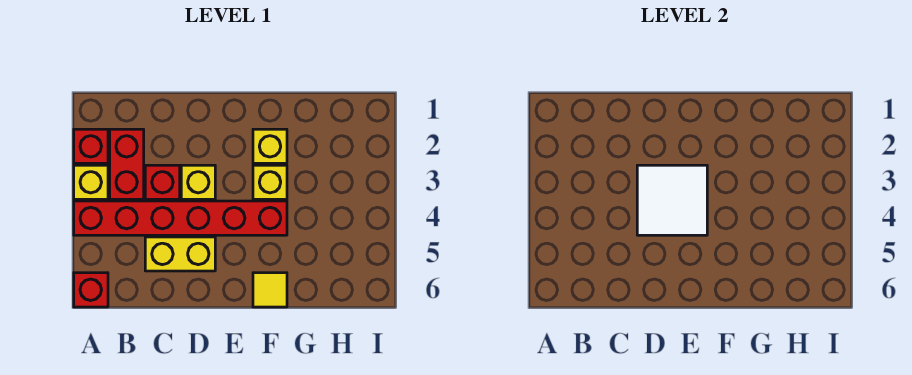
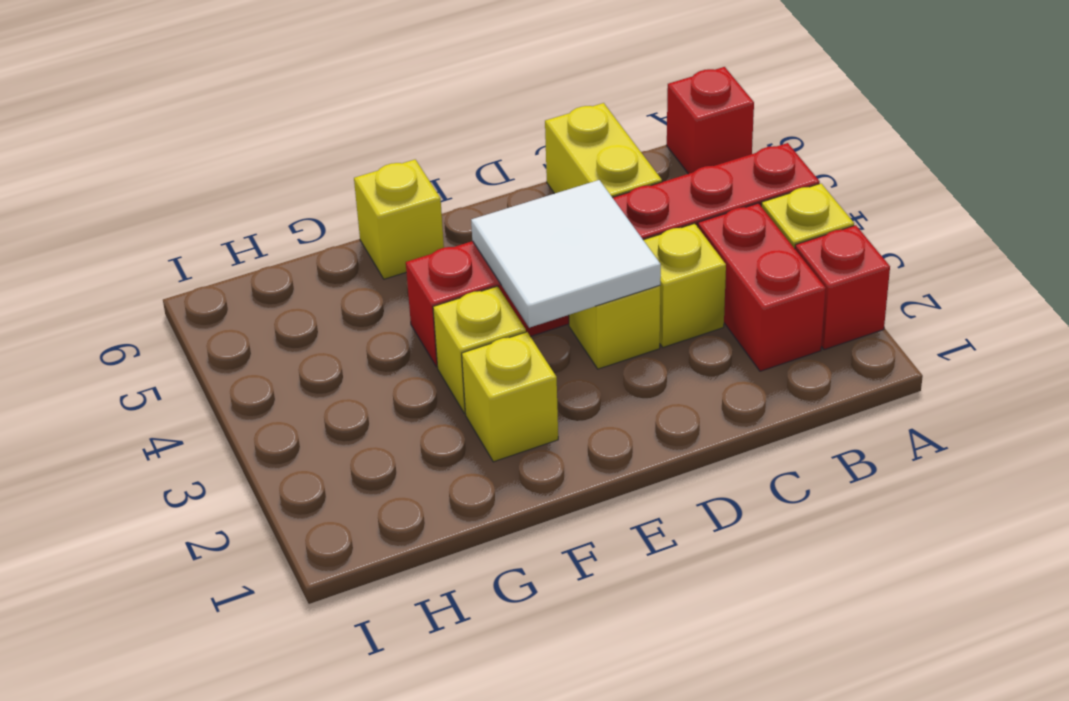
red brick C3 level 1 -> yellow brick C3 level 1
yellow brick C5:D5 level 1 -> yellow brick C5:C6 level 1
yellow tile F6 level 1 -> yellow brick F6 level 1

